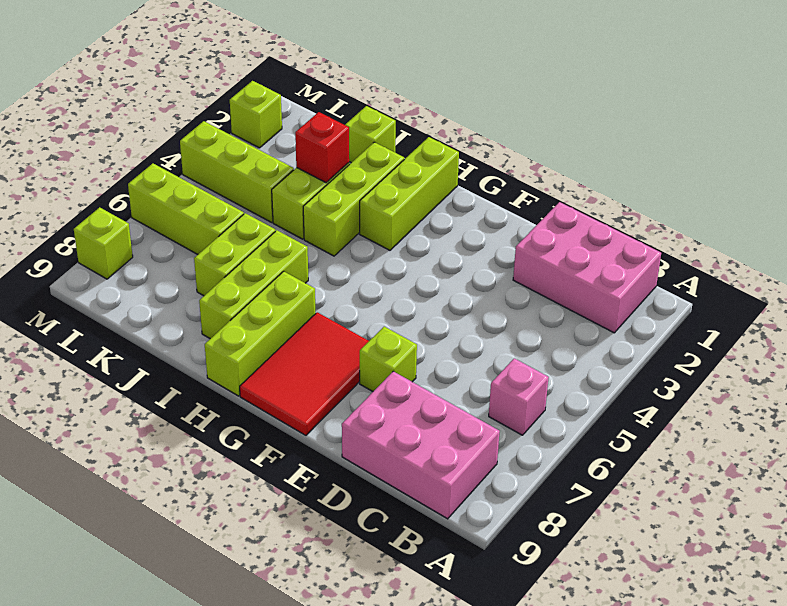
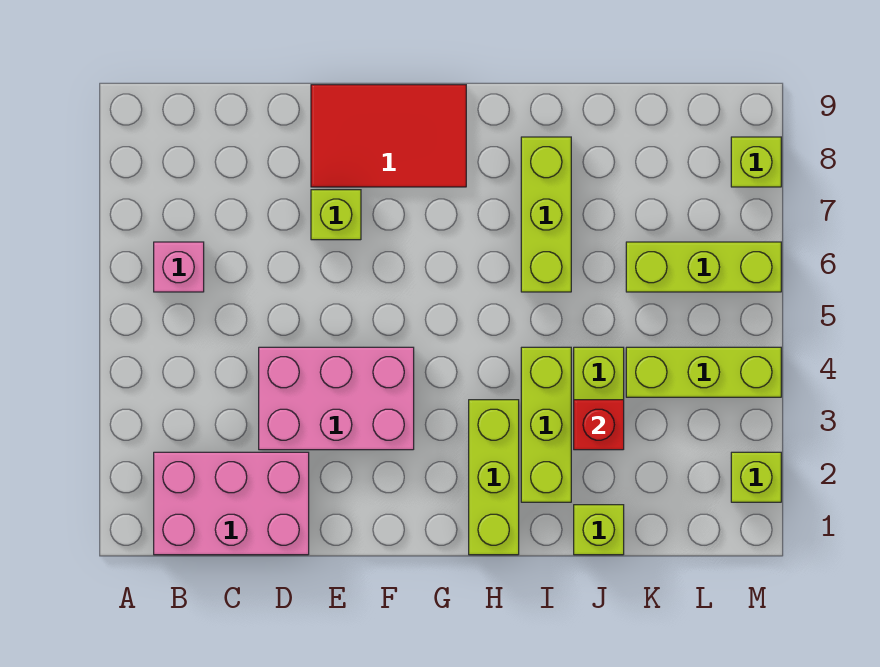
pink brick B8:D9 level 1 -> pink brick D3:F4 level 1
red tile F7:G9 level 1 -> red tile E8:G9 level 1
lime brick H7:H9 level 1 -> none
lime brick J6:J7 level 1 -> none

